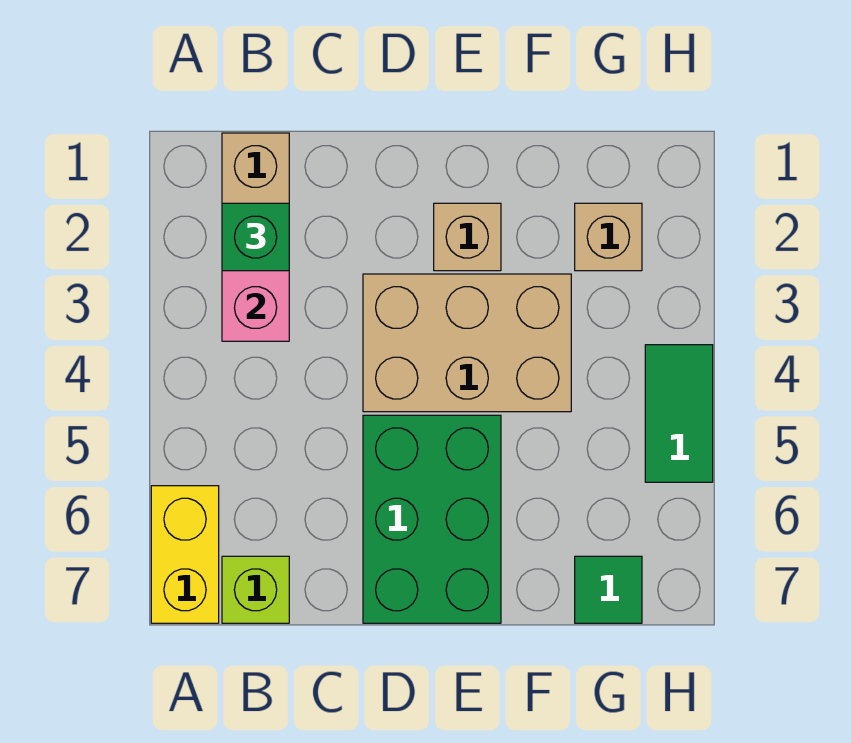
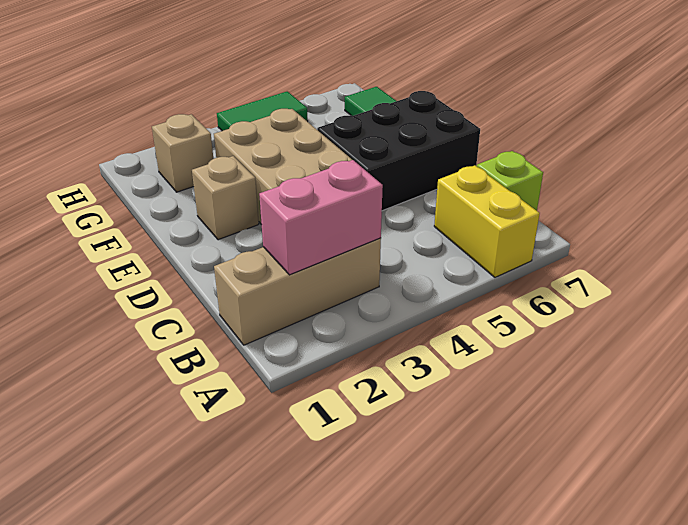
yellow brick A6:A7 level 1 -> yellow brick A6:B6 level 1
green brick B2 level 3 -> none
green brick D5:E7 level 1 -> black brick D5:E7 level 1

